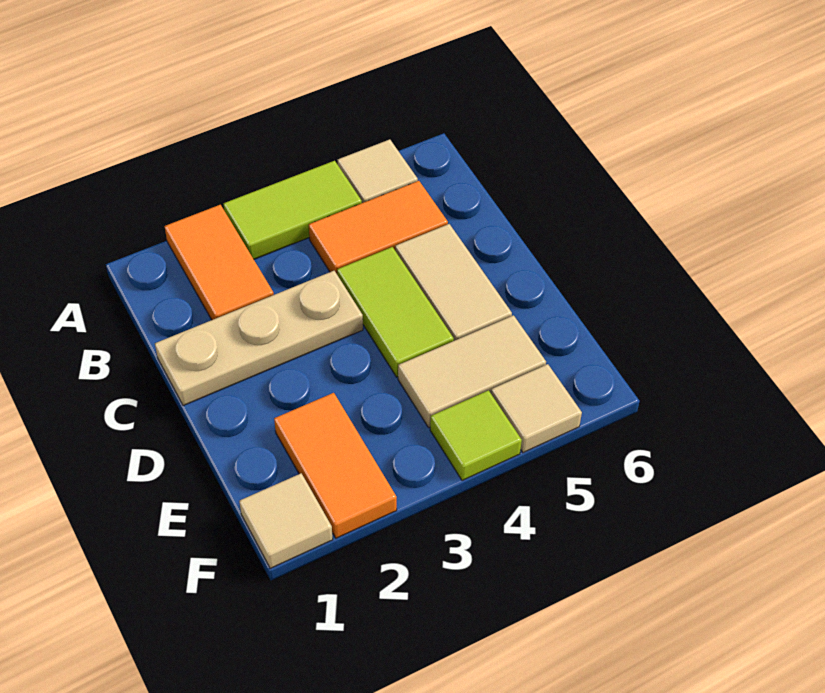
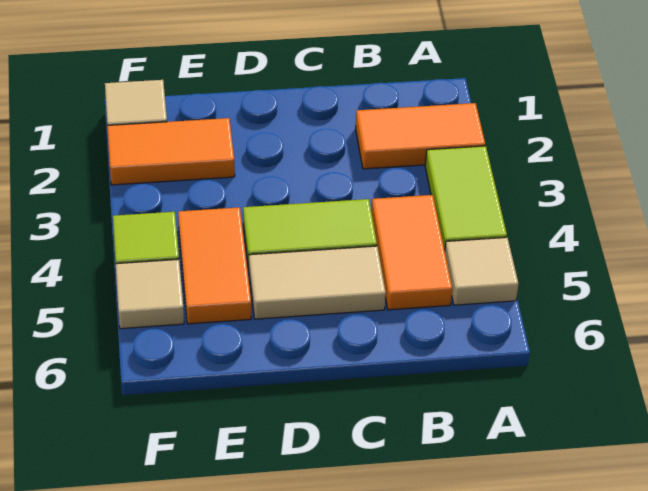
tan plate C1:C3 level 1 -> none
tan tile E4:E5 level 1 -> orange tile E4:E5 level 1

